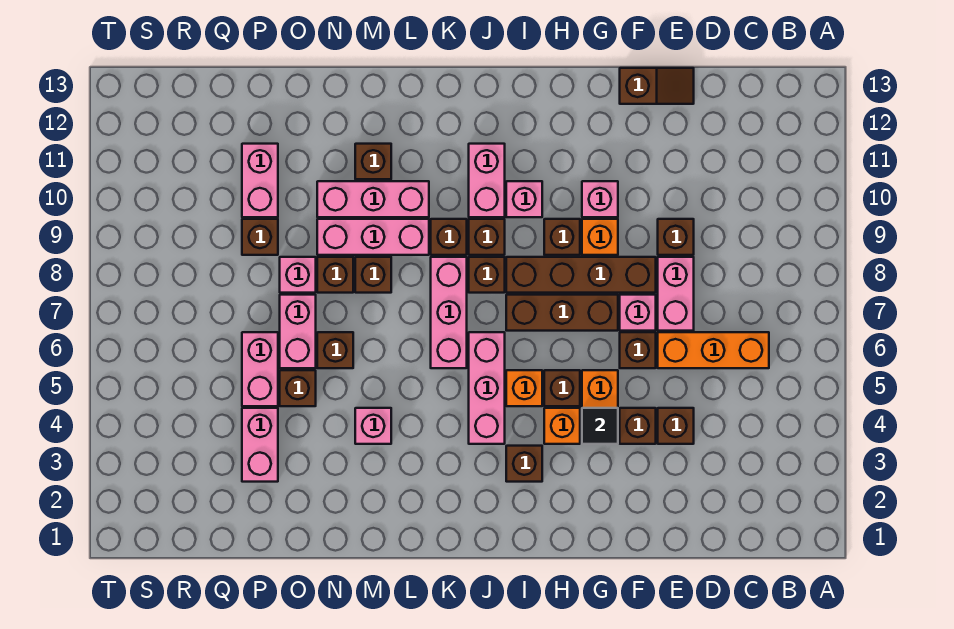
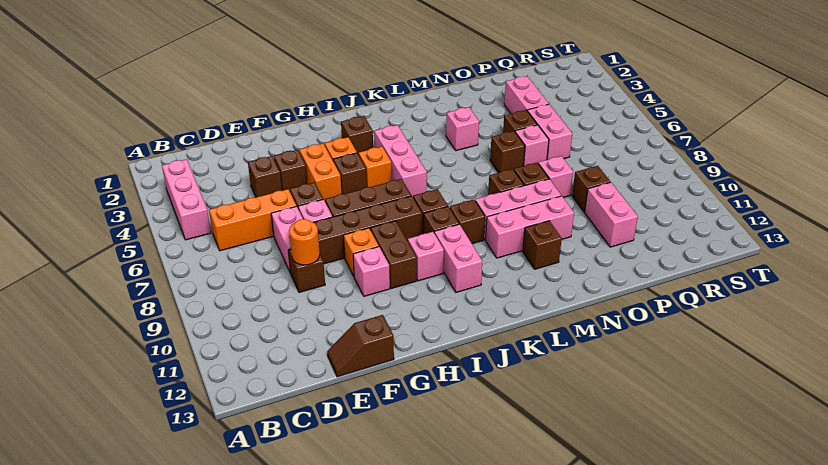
none -> orange round brick E9 level 2
black tile G4 level 2 -> none
brown brick H9 level 1 -> brown brick H9:H10 level 1
pink brick K6:K8 level 1 -> pink brick B3:B5 level 1
pink brick O6:O7 level 1 -> pink brick O6 level 1

